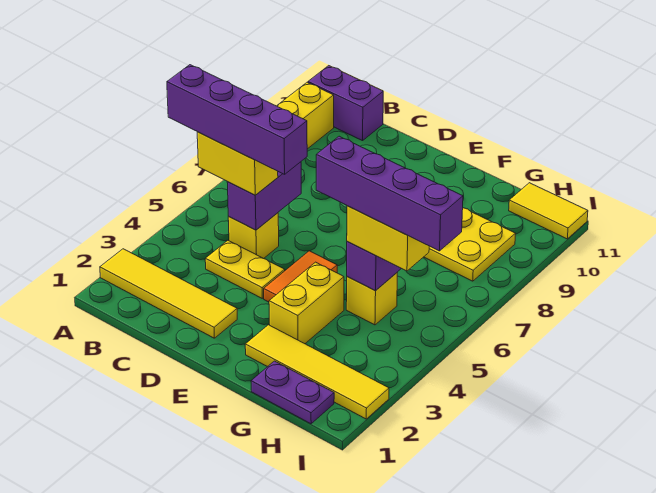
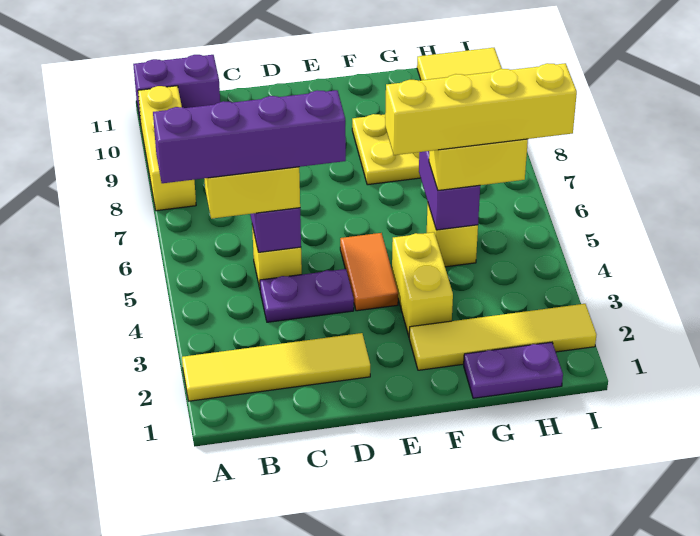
yellow plate C4:D4 level 1 -> purple plate C4:D4 level 1
purple brick F5:I5 level 4 -> yellow brick F5:I5 level 4

